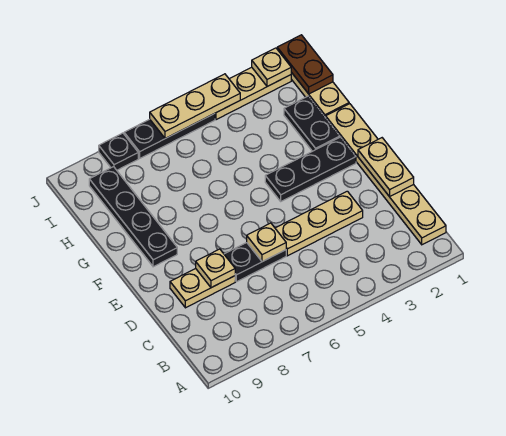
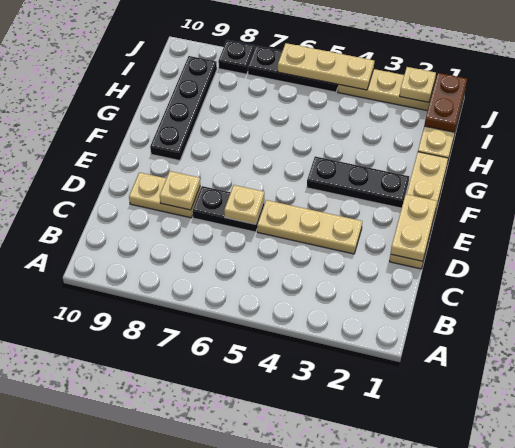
tan plate B1:G1 level 1 -> tan plate D1:G1 level 1
black plate G2:H2 level 1 -> none

